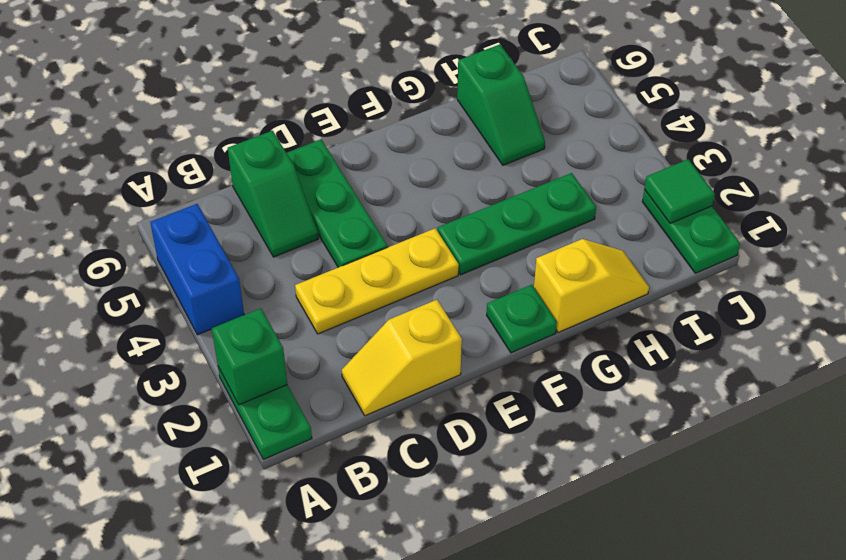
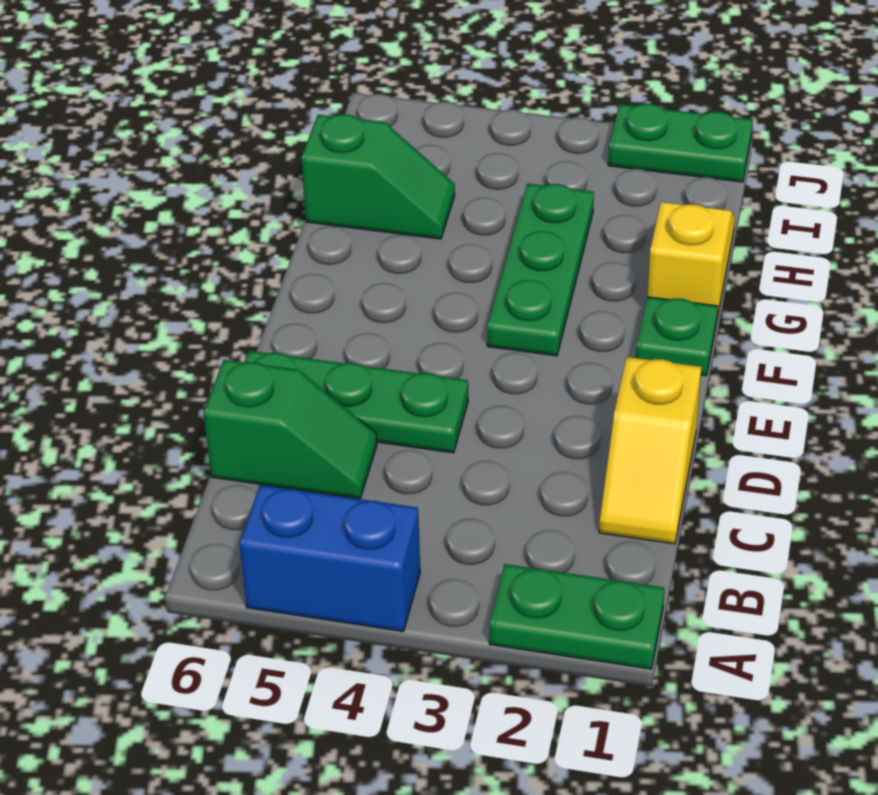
green brick A2 level 2 -> none
yellow plate C3:E3 level 1 -> none
green tile J2 level 2 -> none

